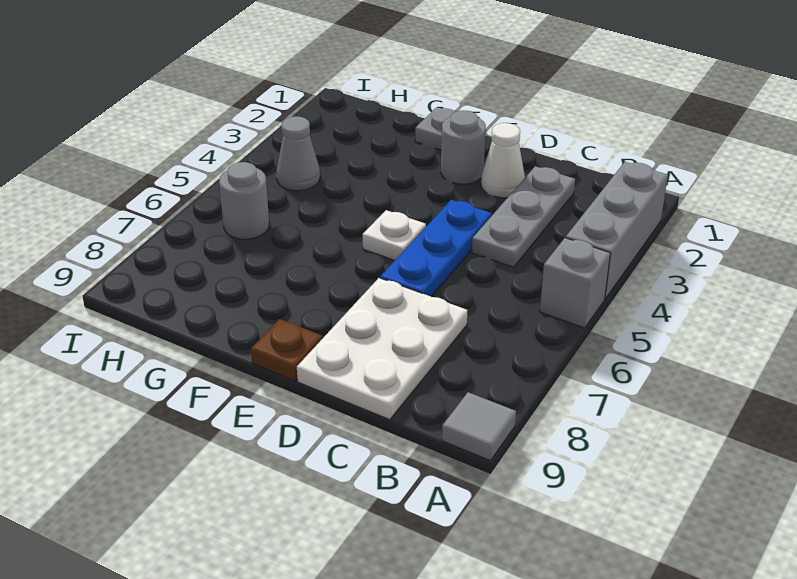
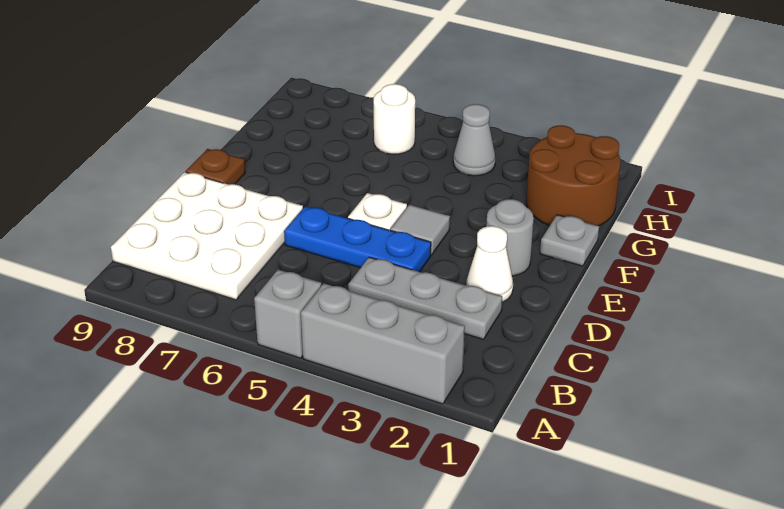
grey tile A9 level 1 -> grey tile E4 level 1
white plate C7:D9 level 1 -> white plate B7:D9 level 1
none -> brown round brick G1:H2 level 1
grey round brick H6 level 1 -> white round brick H6 level 1

